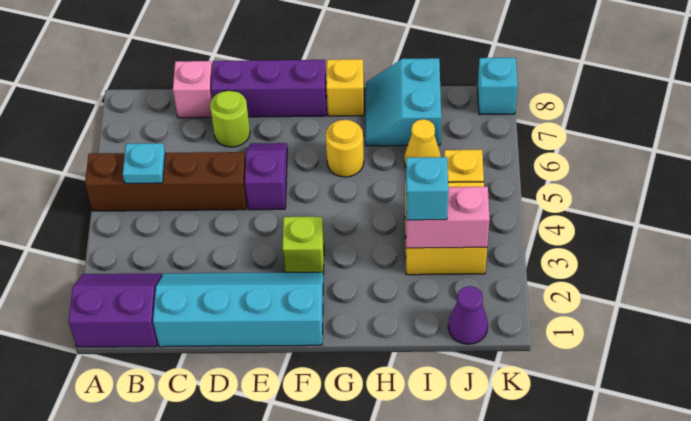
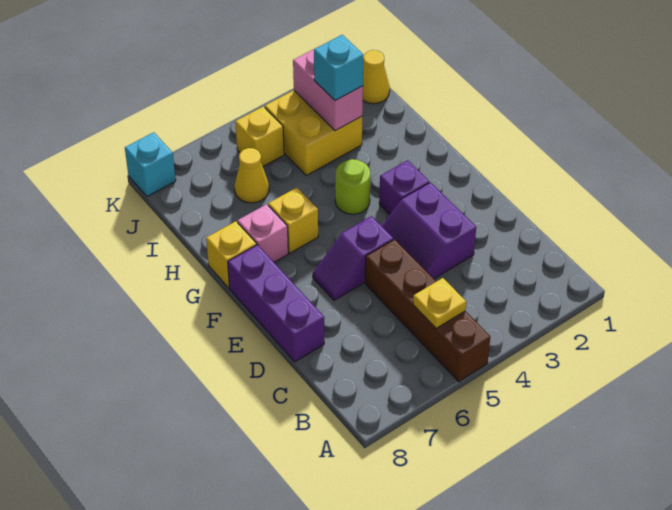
purple slope A1:B2 level 1 top 1 -> purple slope D3:E4 level 1 top 3
cyan plate B5 level 2 -> yellow plate B5 level 2
cyan slope C1:F2 level 1 top 1 -> none
pink brick C8 level 1 -> pink brick G7 level 1
lime round brick D7 level 1 -> lime round brick G4 level 1
lime brick F3 level 1 -> purple brick F3 level 1
yellow round brick G6 level 1 -> yellow brick G6 level 1
cyan slope H7:I8 level 1 top I -> none
purple cone J1 level 1 -> yellow cone J1 level 1

